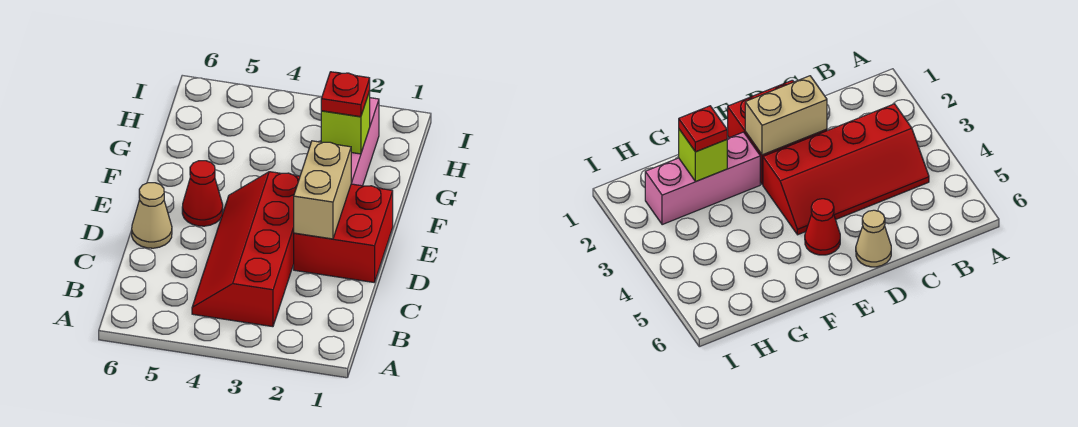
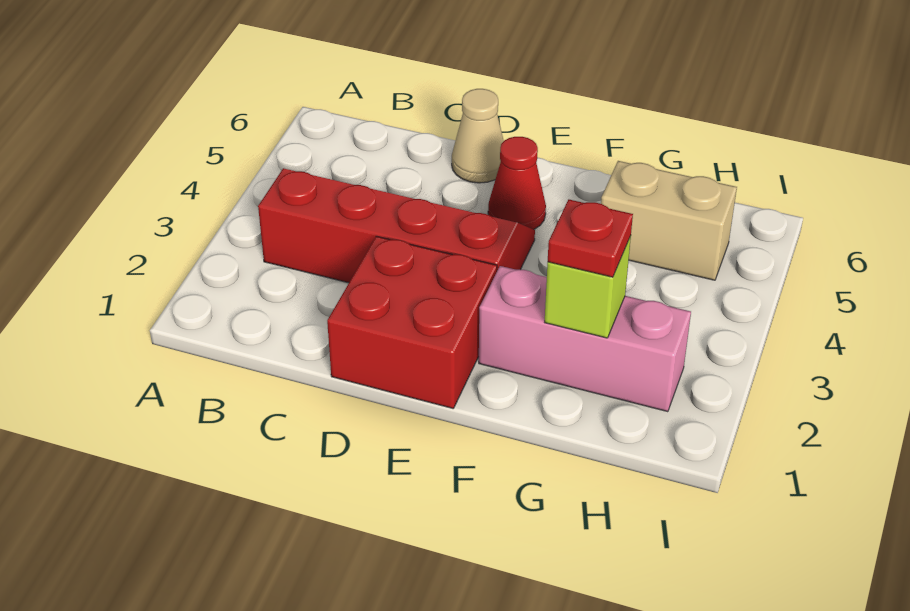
tan brick D2:E2 level 2 -> tan brick G5:H5 level 1

